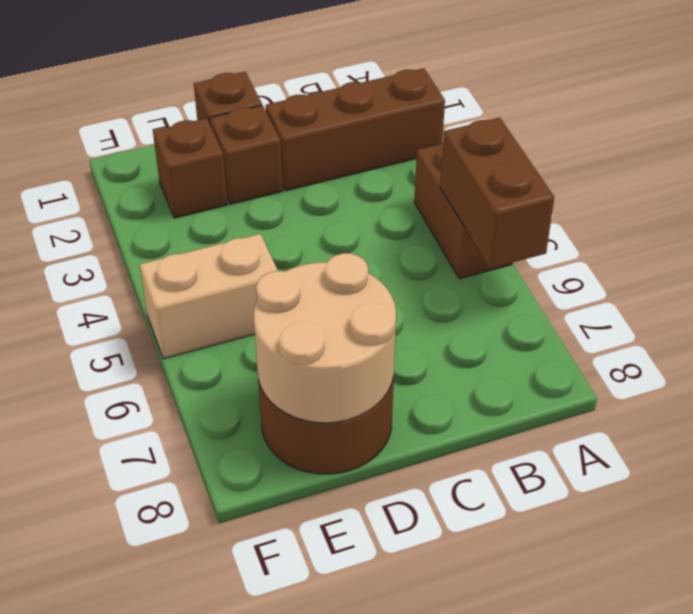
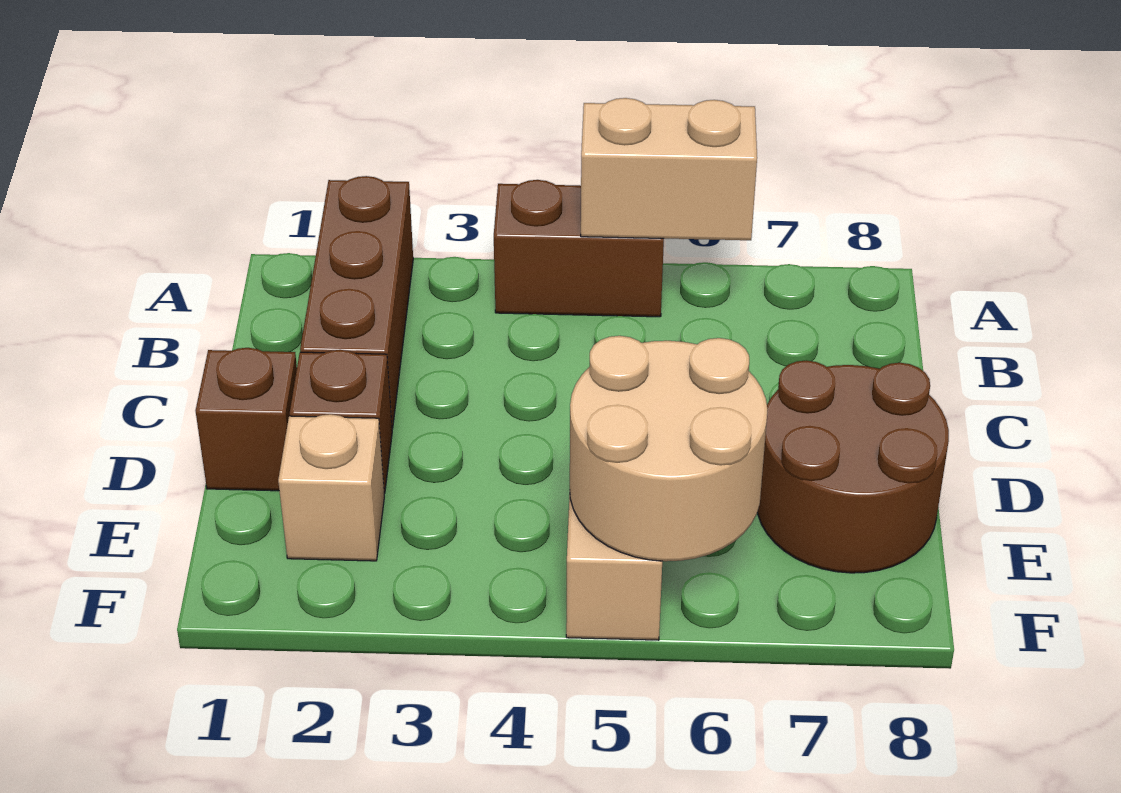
brown brick A5:A6 level 2 -> tan brick A5:A6 level 2
tan round brick D7:E8 level 2 -> tan round brick E5:F6 level 2
brown brick E2 level 1 -> tan brick E2 level 1

